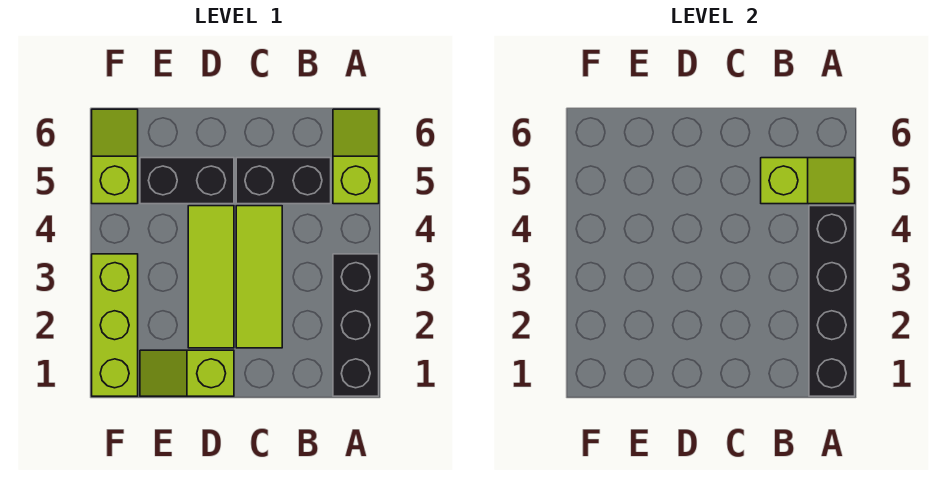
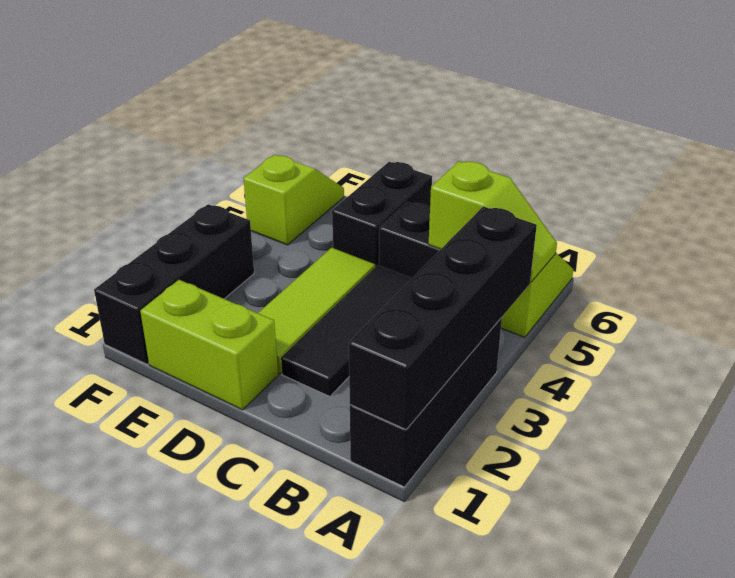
lime tile C2:C4 level 1 -> black tile C2:C4 level 1
lime slope D1:E1 level 1 top D -> lime brick D1:E1 level 1
black brick D5:E5 level 1 -> black brick D5:D6 level 1
lime brick F1:F3 level 1 -> black brick F1:F3 level 1

